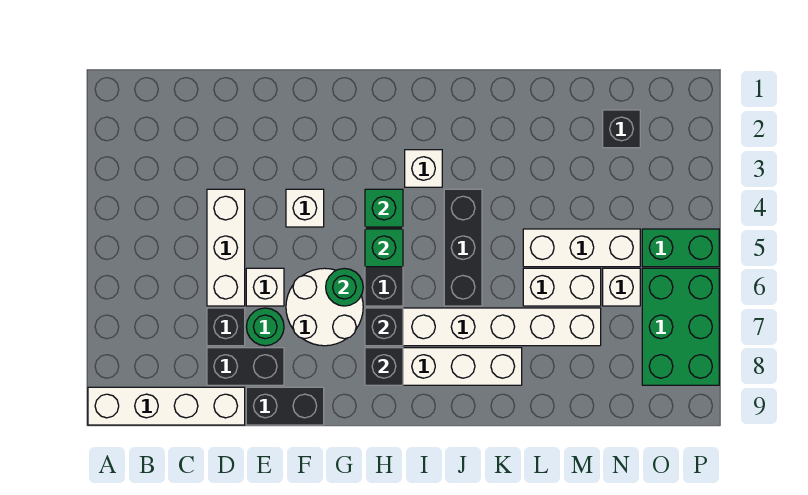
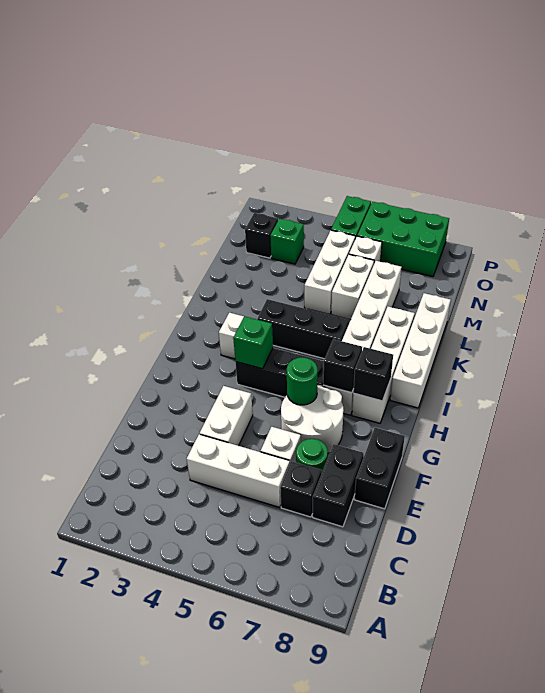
white brick A9:D9 level 1 -> white brick I9:L9 level 1
white brick F4 level 1 -> white brick E4:F4 level 1
green brick H5 level 2 -> green brick N3 level 1

